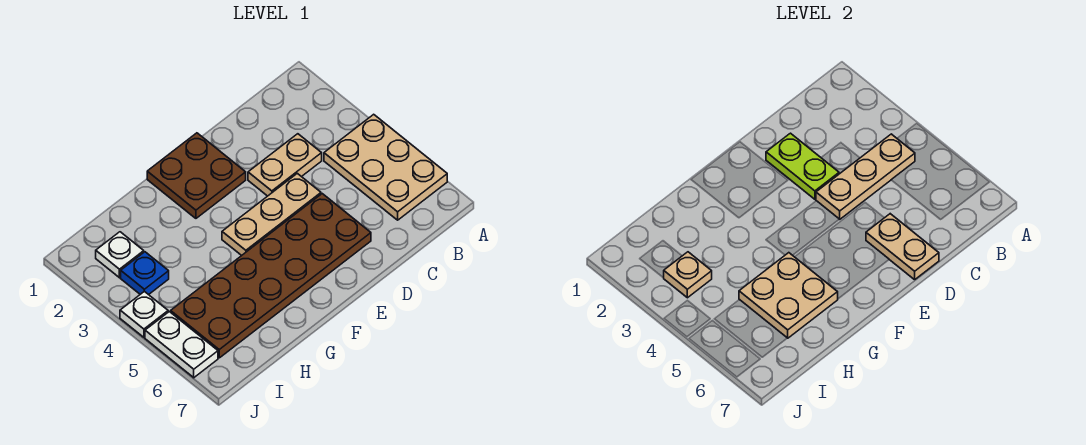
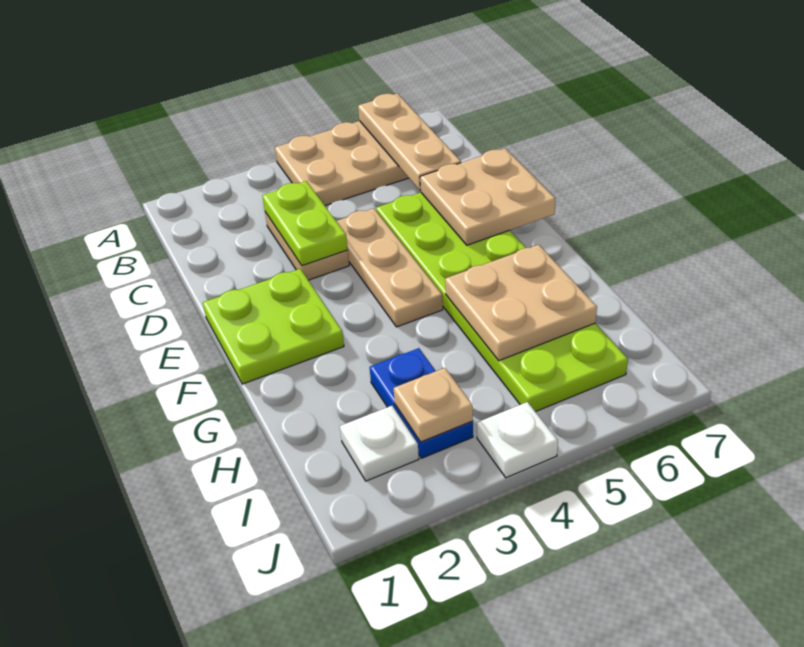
tan plate B4:D4 level 2 -> tan plate A6:C6 level 2
lime plate D2:D3 level 2 -> lime plate C3:D3 level 2
brown plate D5:I6 level 1 -> lime plate D5:I6 level 1
tan plate D6:D7 level 2 -> tan plate D6:E7 level 2
brown plate E1:F2 level 1 -> lime plate E1:F2 level 1
blue plate I3 level 1 -> blue plate H3:I3 level 1
white plate J5:J6 level 1 -> none

